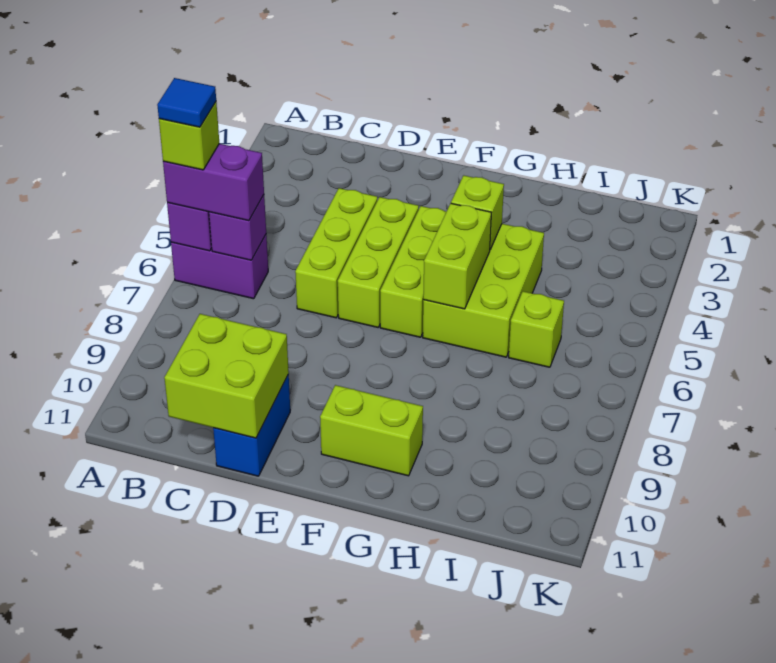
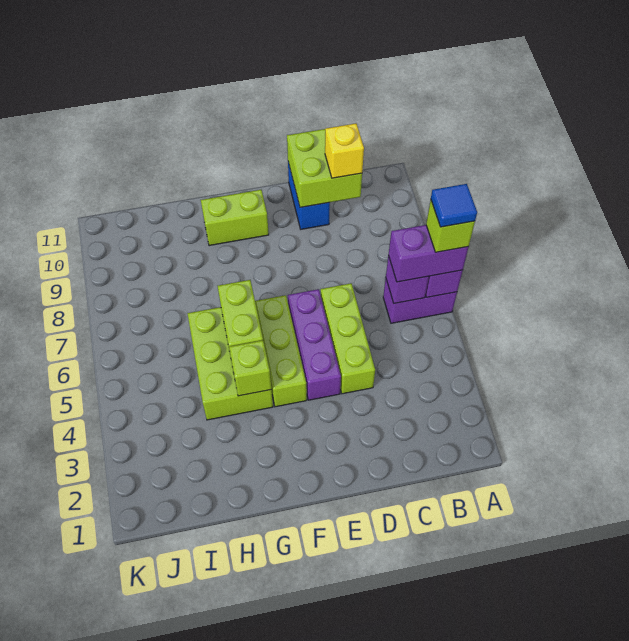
none -> yellow brick C10 level 3
lime brick E4:E6 level 1 -> purple brick E4:E6 level 1
lime brick I6 level 1 -> none

